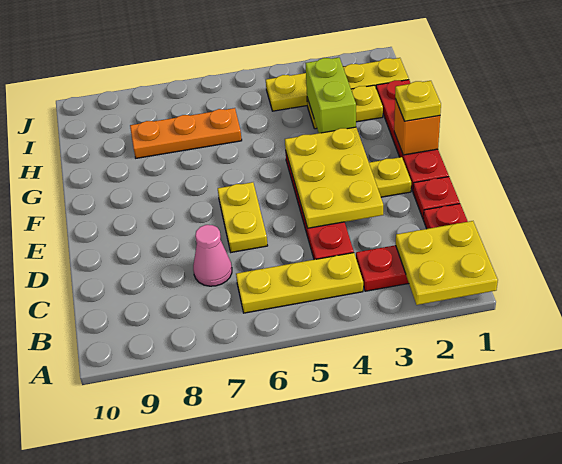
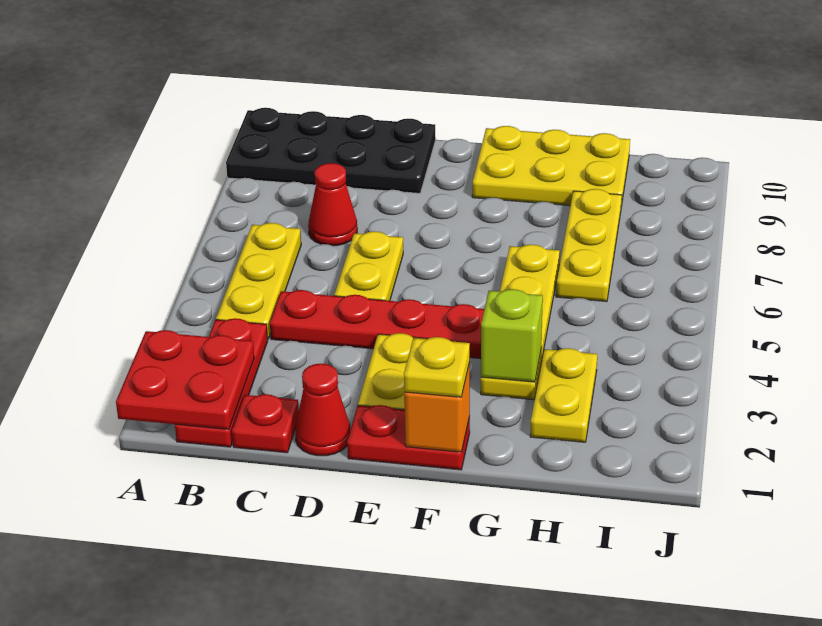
yellow plate A1:B2 level 2 -> red plate A1:B2 level 2
none -> black plate A9:D10 level 1
pink cone C7 level 1 -> red cone C7 level 1
red plate D1 level 1 -> red cone D1 level 1
yellow plate D3:F4 level 2 -> yellow plate F9:H10 level 1
yellow plate D6:E6 level 1 -> yellow plate D5:D6 level 1
red plate E1:H1 level 1 -> red plate E1:F1 level 1
lime brick G3:H3 level 2 -> lime brick G3 level 2
orange plate H6:H8 level 1 -> yellow plate H6:H8 level 1
yellow plate I1:I4 level 1 -> yellow plate G3:G6 level 1

